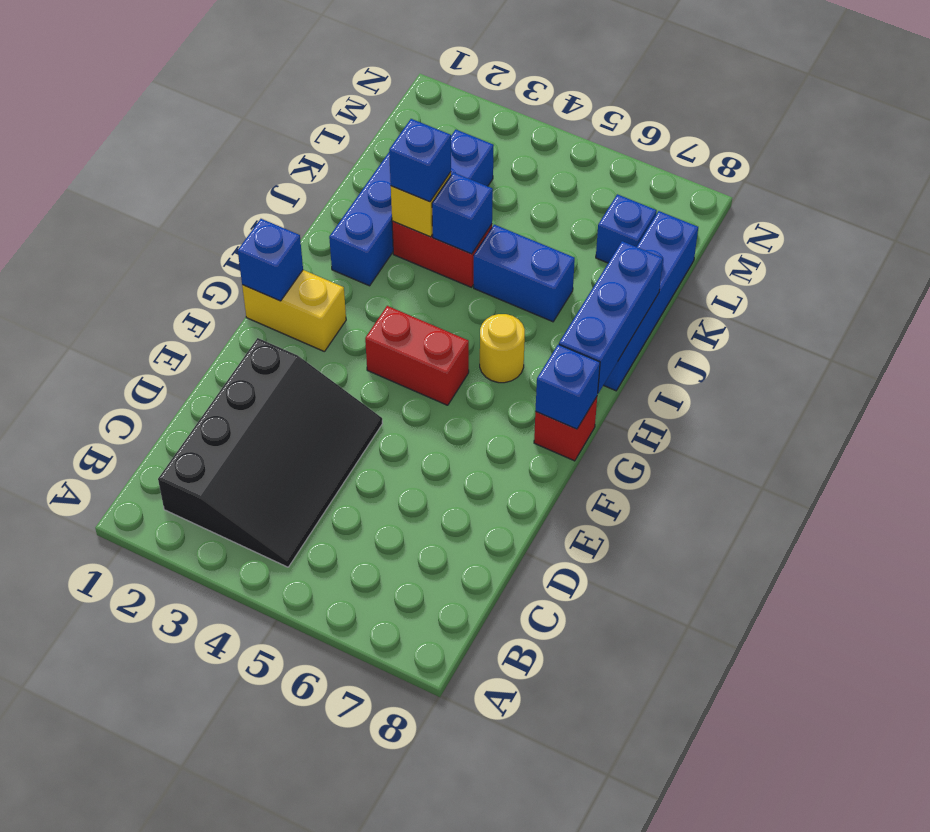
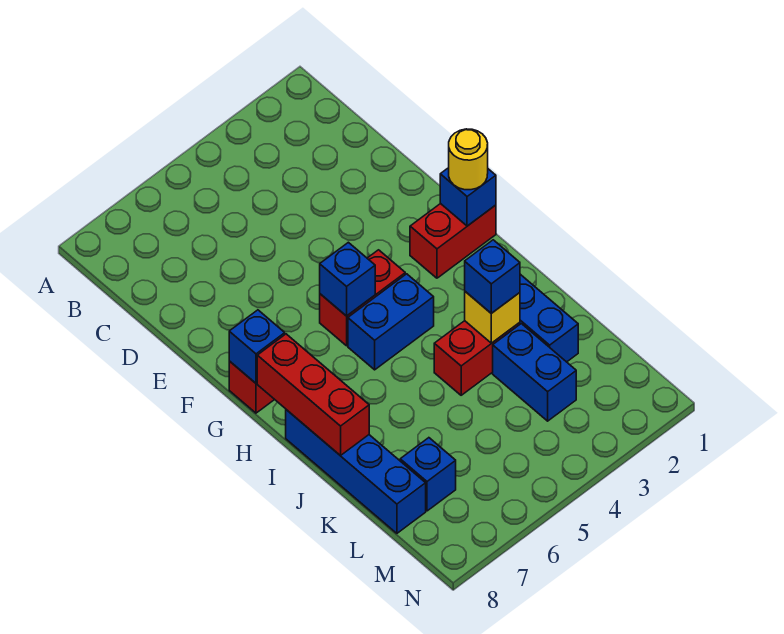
black slope B2:E4 level 1 top 2 -> none
yellow brick G1:G2 level 1 -> red brick G1:G2 level 1
yellow round brick H6 level 1 -> yellow round brick G1 level 3
blue brick H8:J8 level 2 -> red brick H8:J8 level 2
blue brick J4 level 2 -> blue brick G5 level 2
blue brick J5:J6 level 1 -> blue brick H4:H5 level 1

